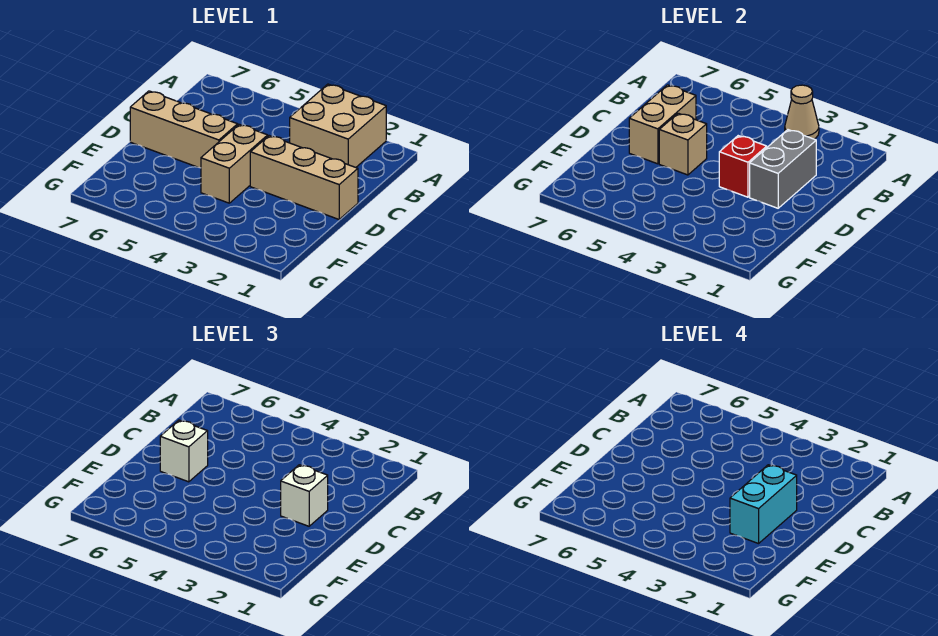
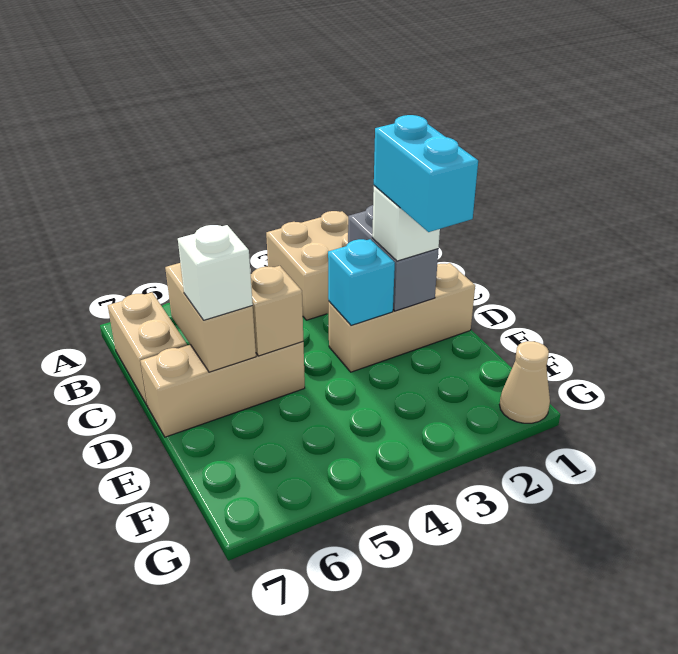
tan cone A3 level 2 -> tan cone G1 level 1
red brick D3 level 2 -> cyan brick D3 level 2
tan brick D4:E4 level 1 -> tan brick B7:C7 level 1

